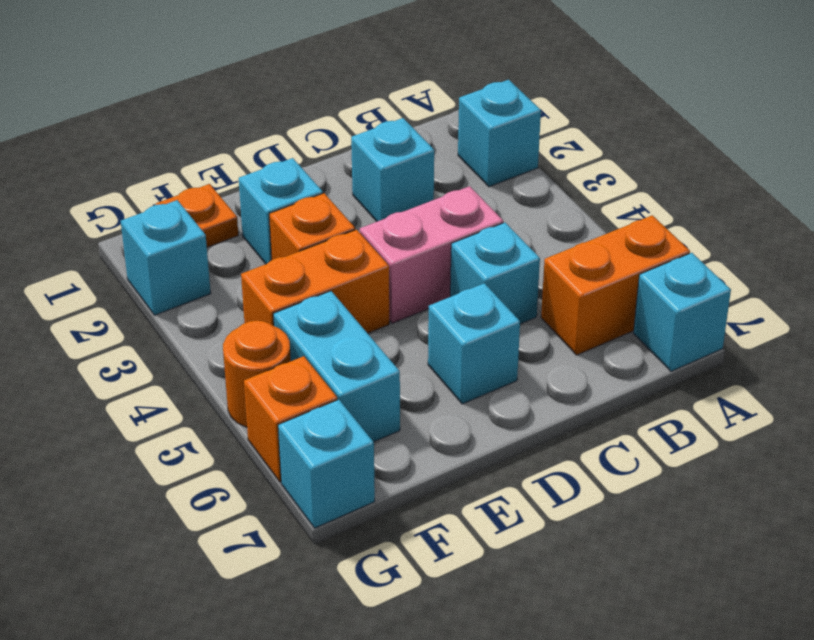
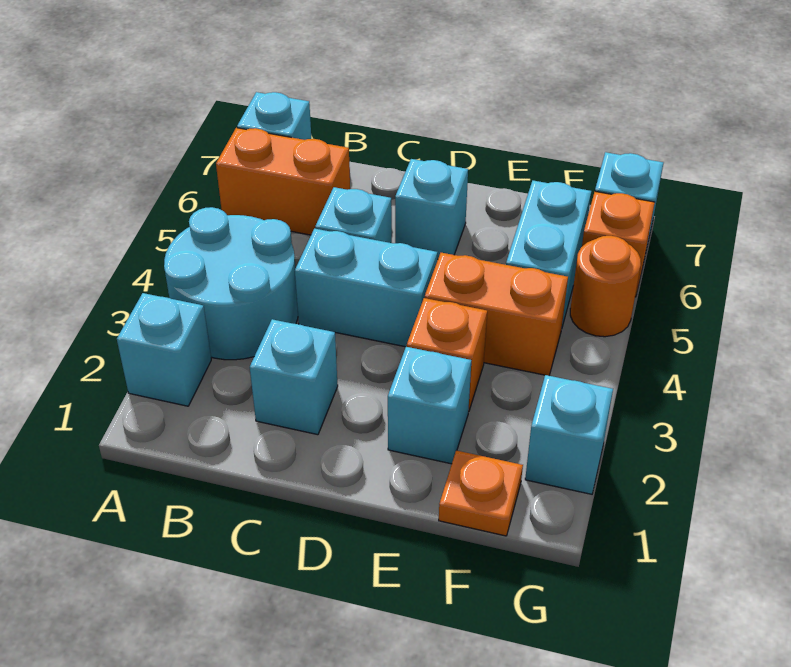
none -> cyan round brick A3:B4 level 1
pink brick C4:D4 level 1 -> cyan brick C4:D4 level 1

